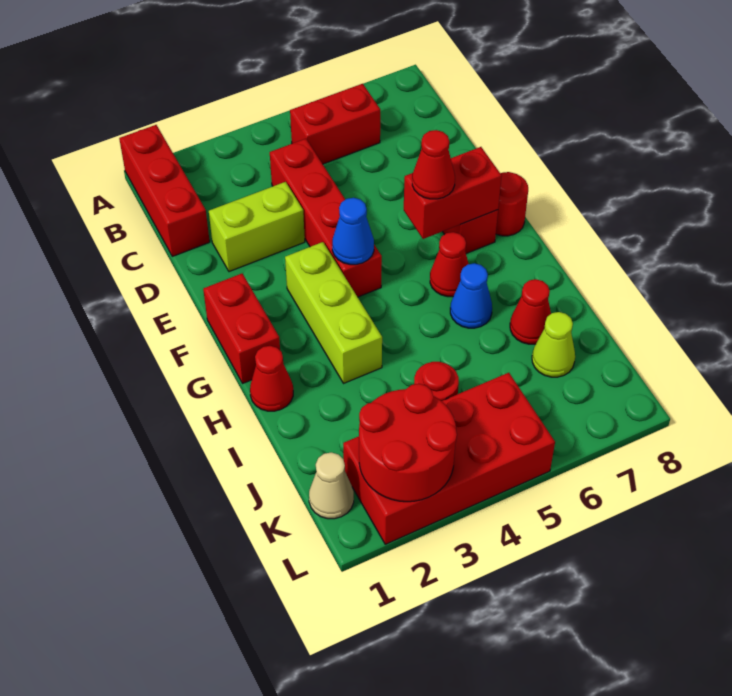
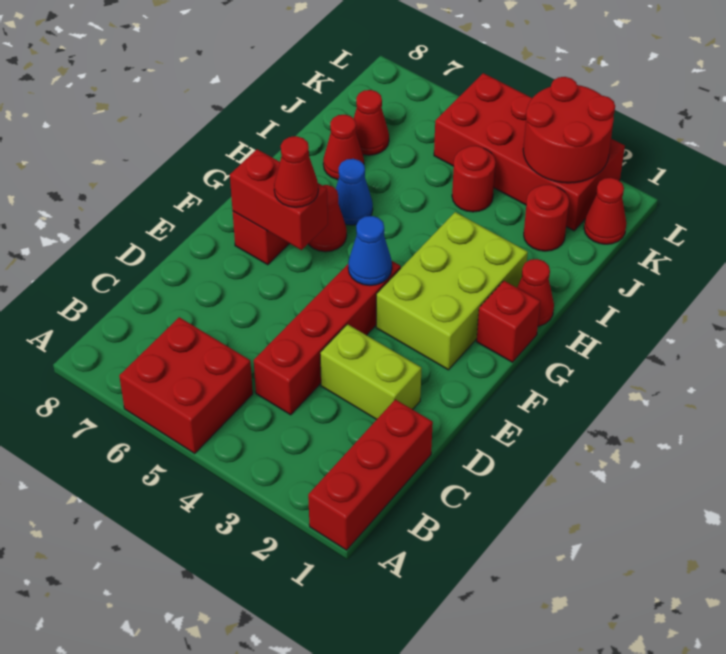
red brick B5:B6 level 1 -> red brick A5:B6 level 1
red brick F1:G1 level 1 -> red brick G1 level 1
lime brick F3:H3 level 1 -> lime brick F2:H3 level 1
red round brick F8 level 1 -> red round brick J2 level 1
lime cone J7 level 1 -> red cone J7 level 1
tan cone K1 level 1 -> red cone K1 level 1

